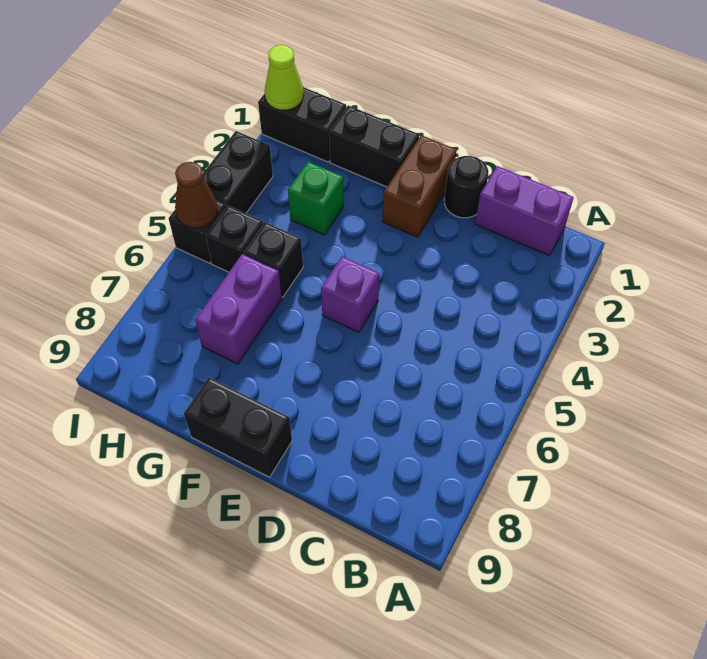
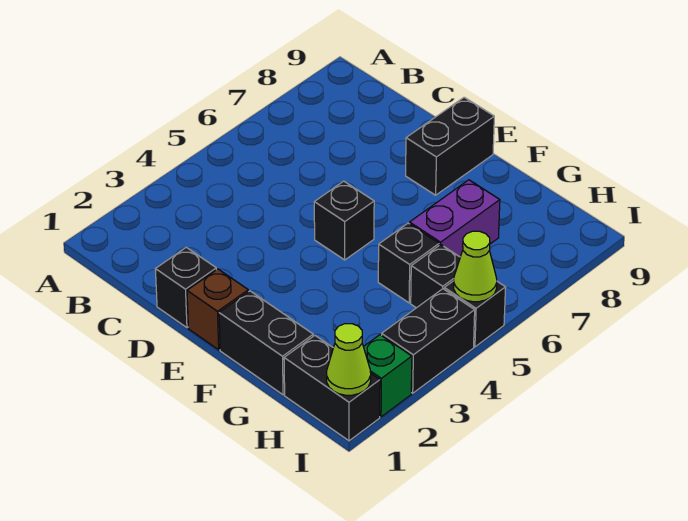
purple brick B1:C1 level 1 -> none
black round brick D1 level 1 -> black brick D1 level 1
brown brick E1:E2 level 1 -> brown brick E1 level 1
purple brick E5 level 1 -> black brick E5 level 1
black brick E9:F9 level 1 -> black brick E8:E9 level 1
green brick G3 level 1 -> green brick I2 level 1
brown cone I5 level 2 -> lime cone I5 level 2

